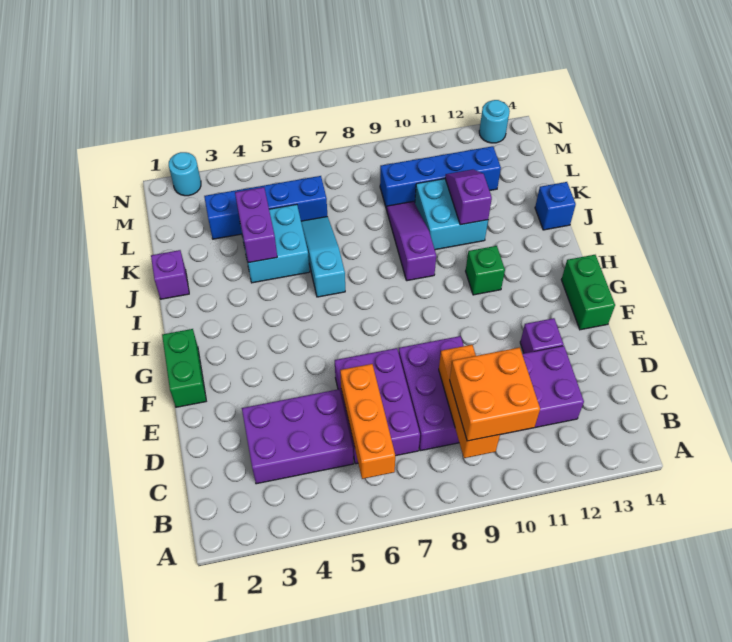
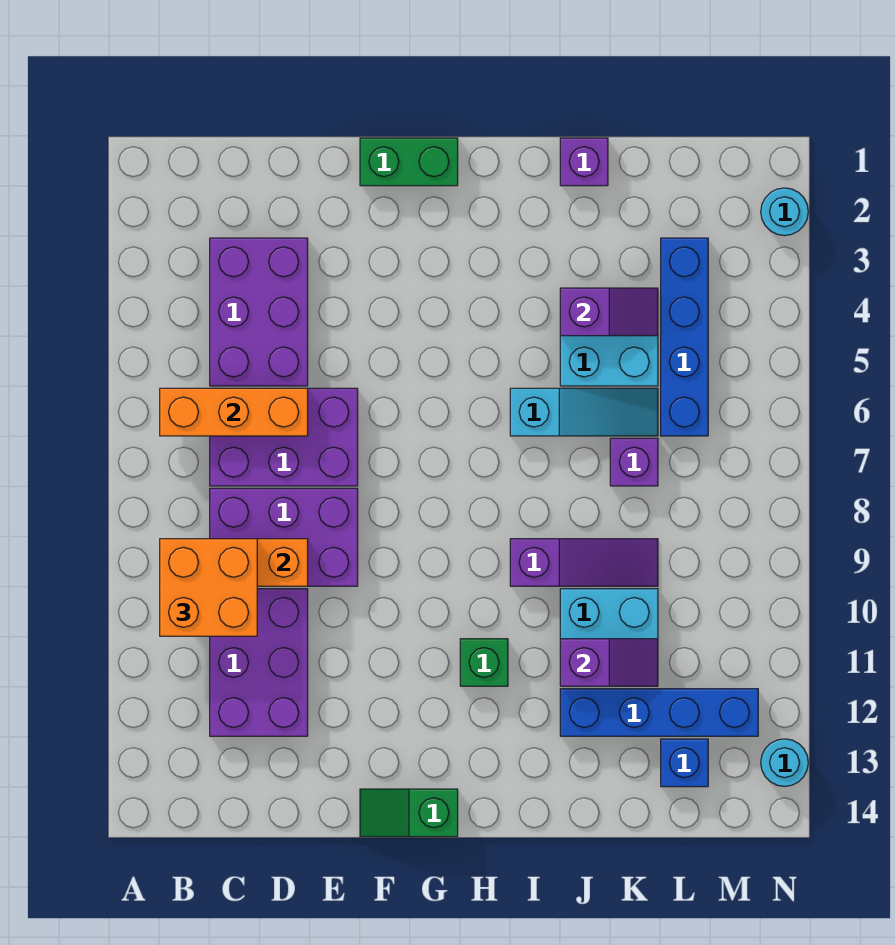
purple brick E12 level 1 -> purple brick K7 level 1
green brick F14:G14 level 1 -> green slope F14:G14 level 1 top G
purple brick J4:K4 level 2 -> purple slope J4:K4 level 2 top J
blue brick J14 level 1 -> blue brick L13 level 1
blue brick L9:L12 level 1 -> blue brick J12:M12 level 1

